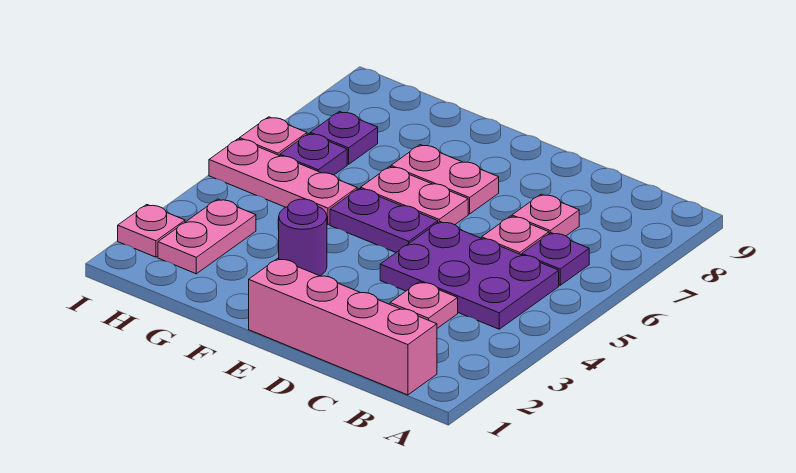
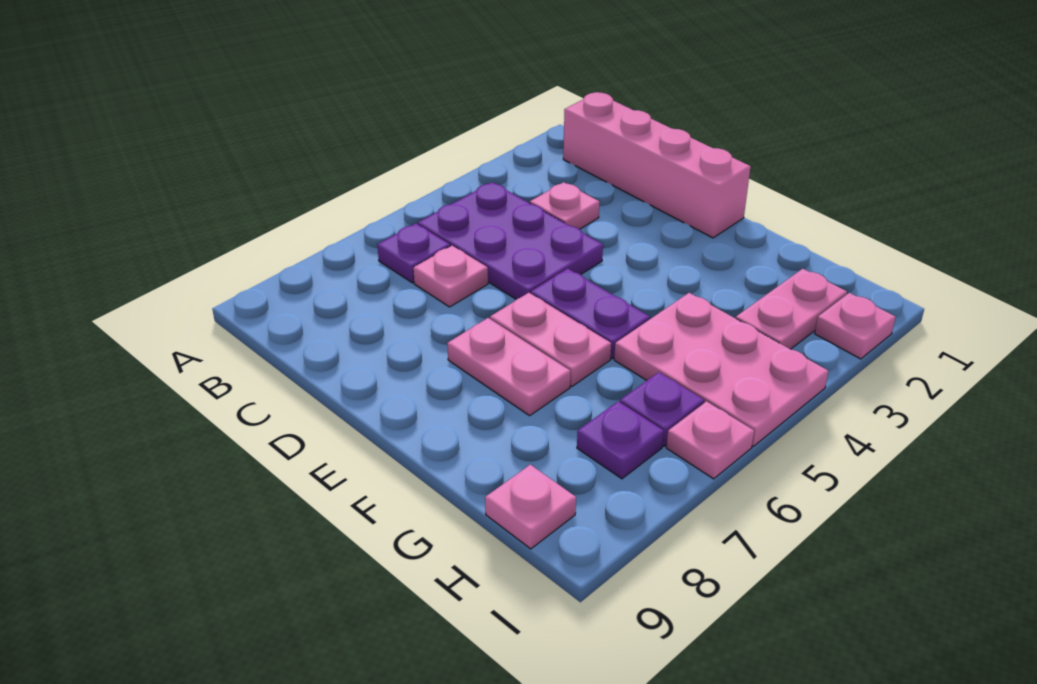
pink plate C7 level 1 -> pink plate H9 level 1
purple round brick F3 level 1 -> none
pink plate G5:I5 level 1 -> pink plate G4:I5 level 1

